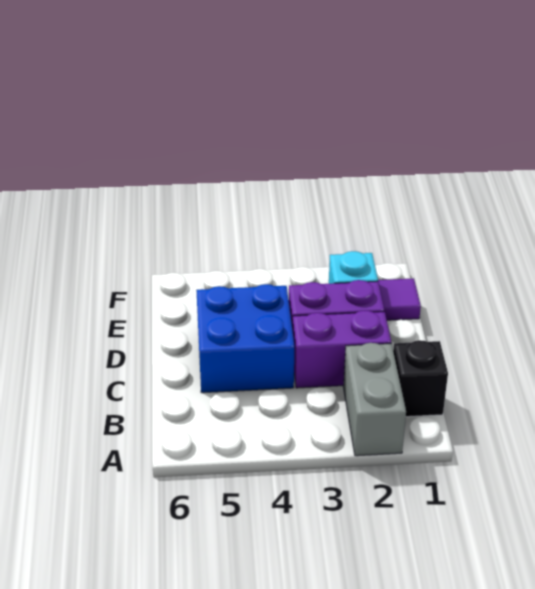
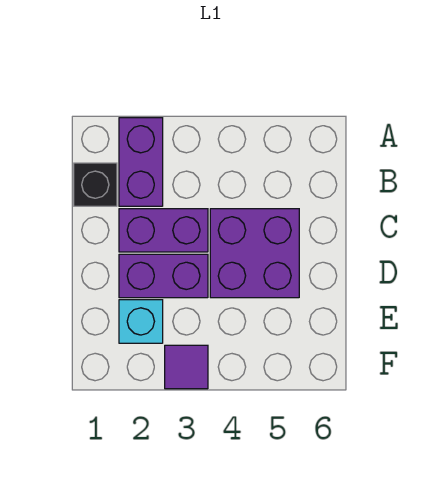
grey brick A2:B2 level 1 -> purple brick A2:B2 level 1
blue brick C4:D5 level 1 -> purple brick C4:D5 level 1
purple tile E1 level 1 -> purple tile F3 level 1

